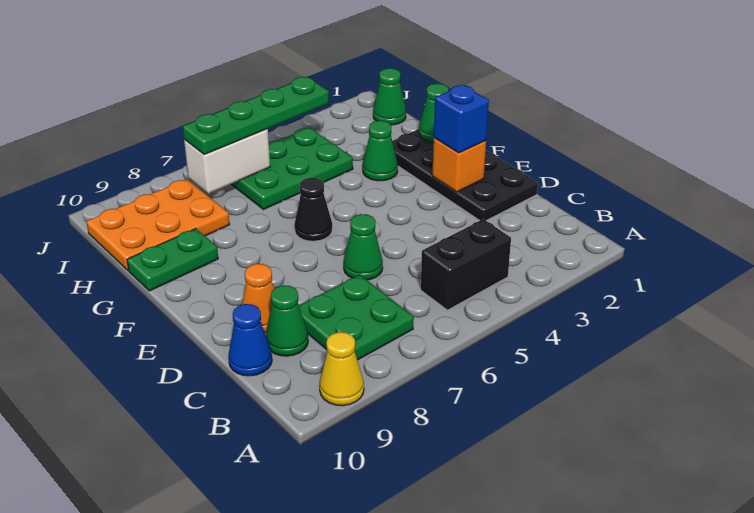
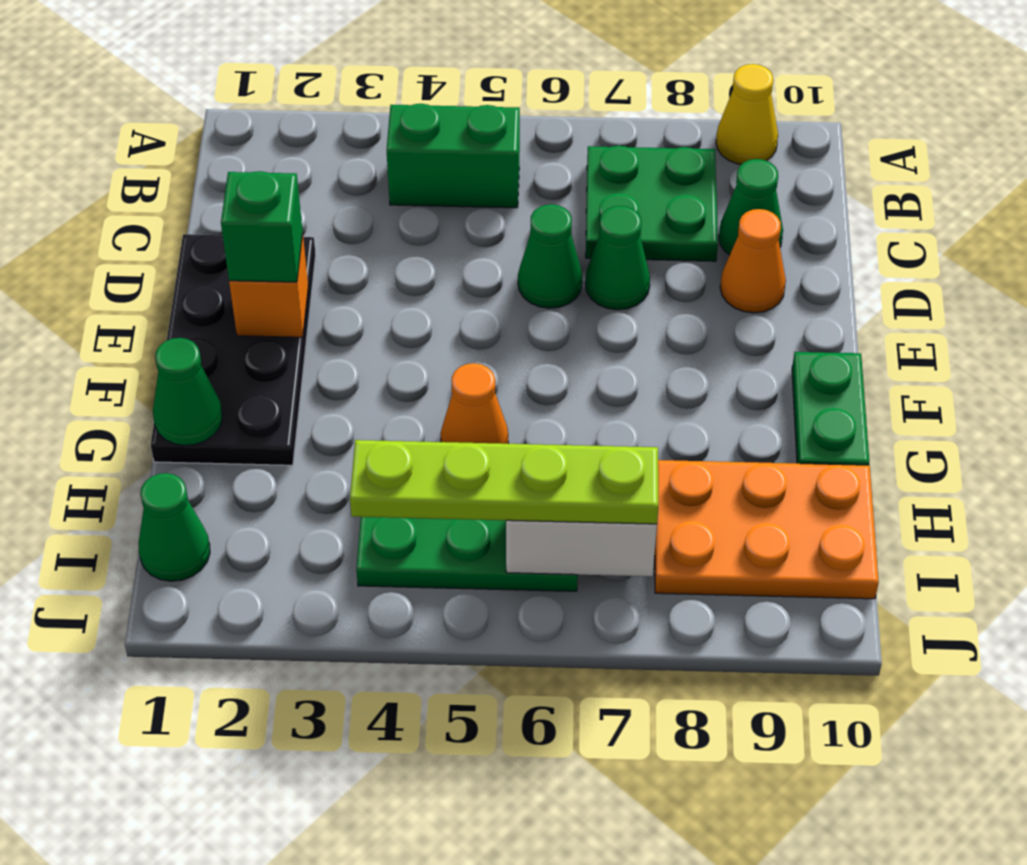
black brick B4:B5 level 1 -> green brick B4:B5 level 1
blue cone C10 level 1 -> none
blue brick E2 level 3 -> green brick E2 level 3
black cone F6 level 1 -> none
green cone G3 level 1 -> green cone D7 level 1
none -> orange cone G5 level 1
green plate G9:G10 level 1 -> green plate F10:G10 level 1
green plate I4:I7 level 3 -> lime plate I4:I7 level 3

